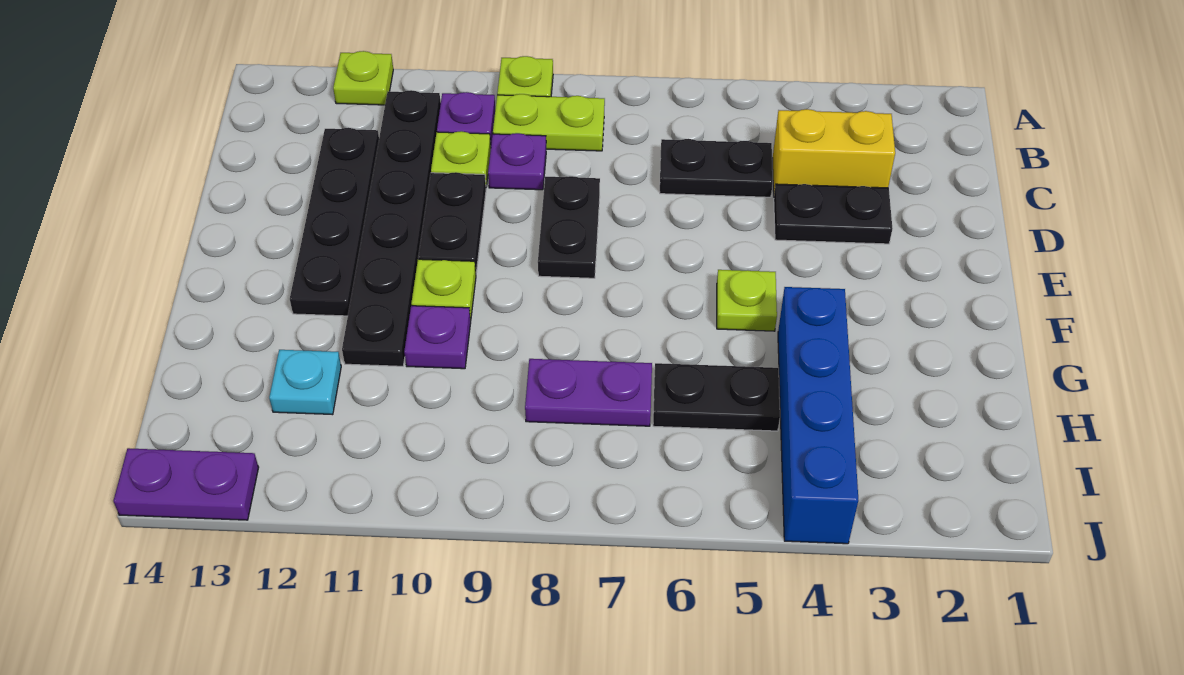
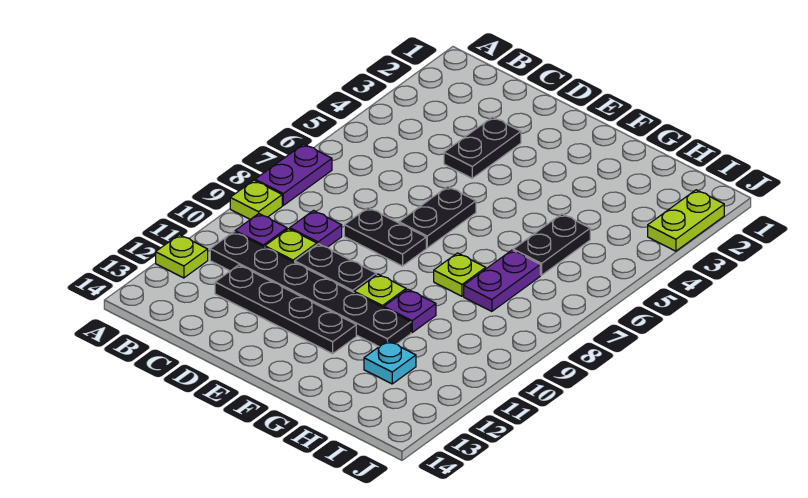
lime plate B8:B9 level 1 -> lime plate J2:J3 level 1
yellow brick C3:C4 level 1 -> none
black plate C5:C6 level 1 -> black plate E6:E7 level 1
lime plate F5 level 1 -> lime plate G8 level 1
blue brick G4:J4 level 1 -> none
purple plate J13:J14 level 1 -> purple plate A7:A8 level 1

